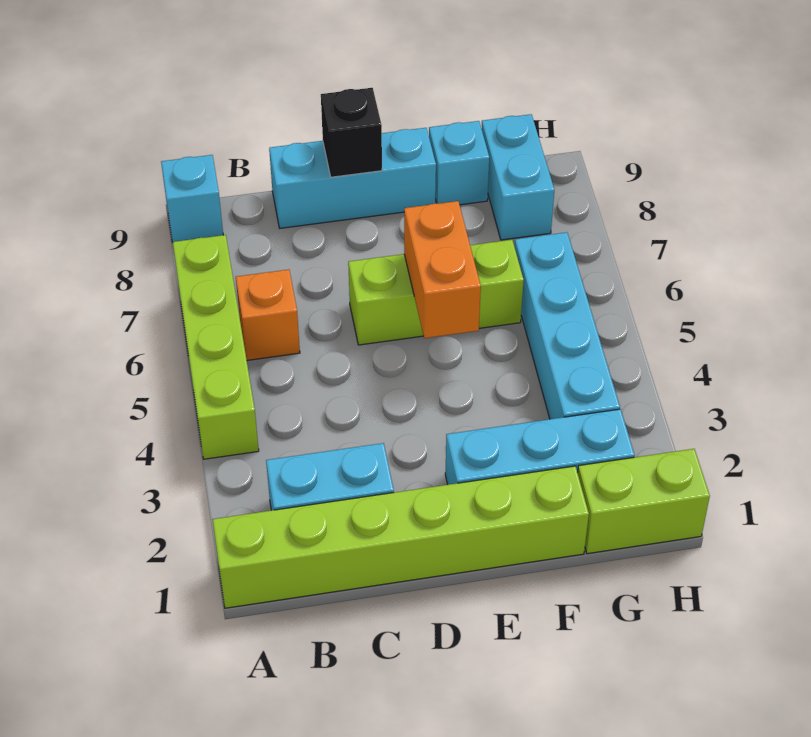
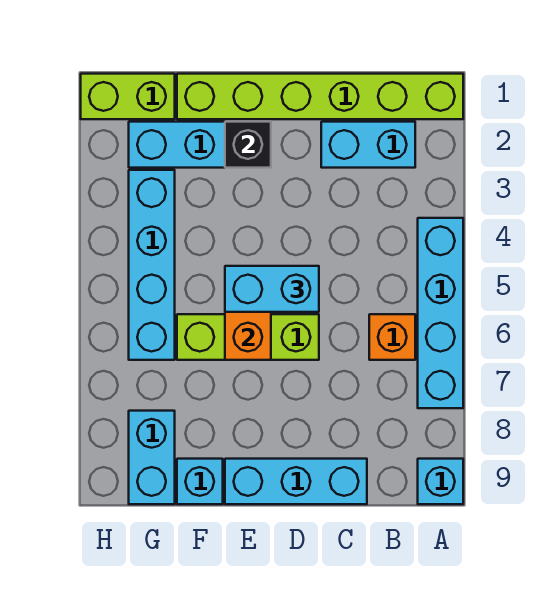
lime brick A4:A7 level 1 -> cyan brick A4:A7 level 1
none -> cyan brick D5:E5 level 3
black brick D9 level 2 -> black brick E2 level 2

